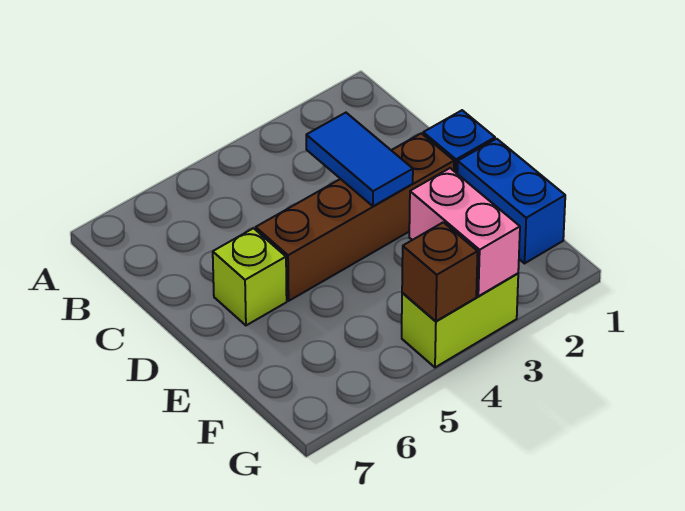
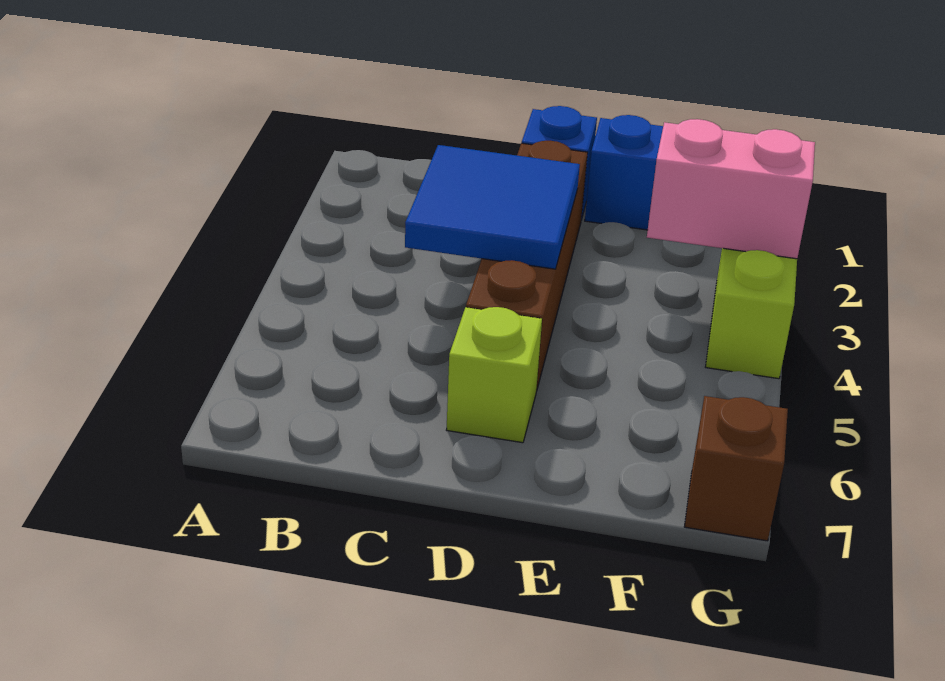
blue tile C3:D3 level 2 -> blue tile C3:D4 level 2
brown brick G4 level 2 -> brown brick G7 level 1

